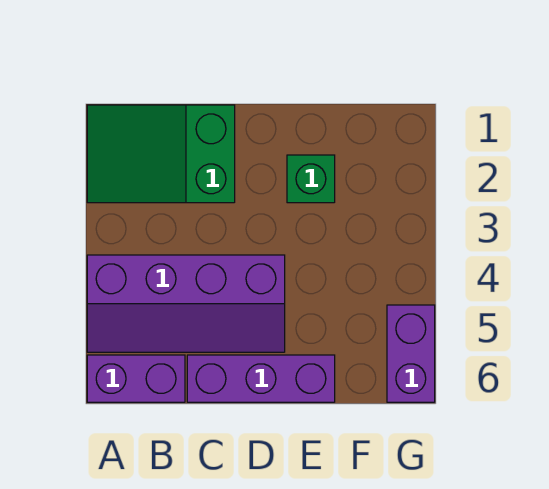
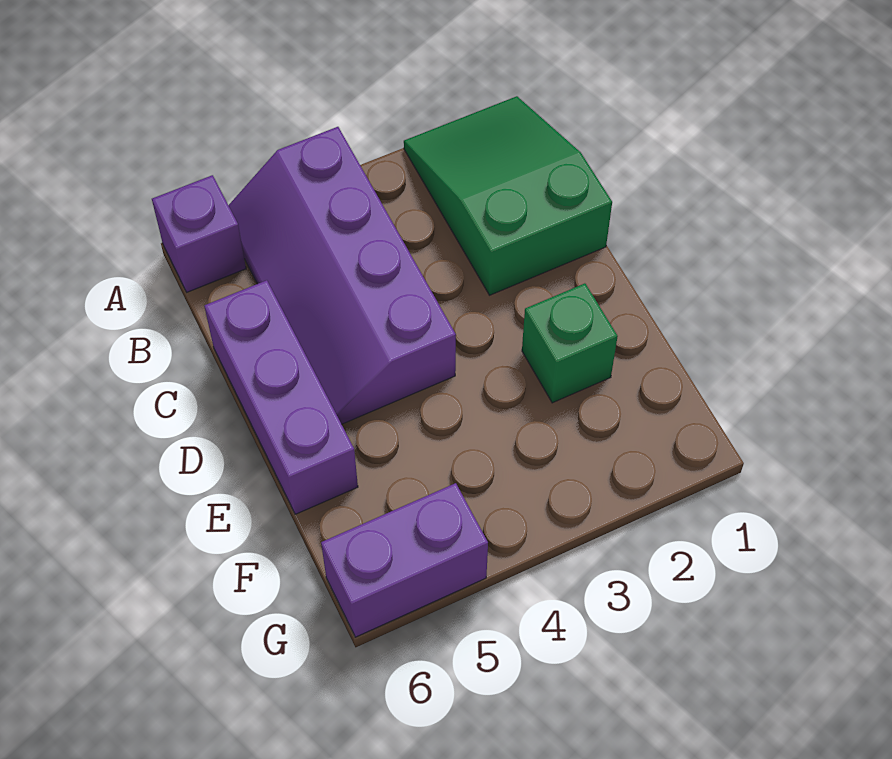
purple brick A6:B6 level 1 -> purple brick A6 level 1

